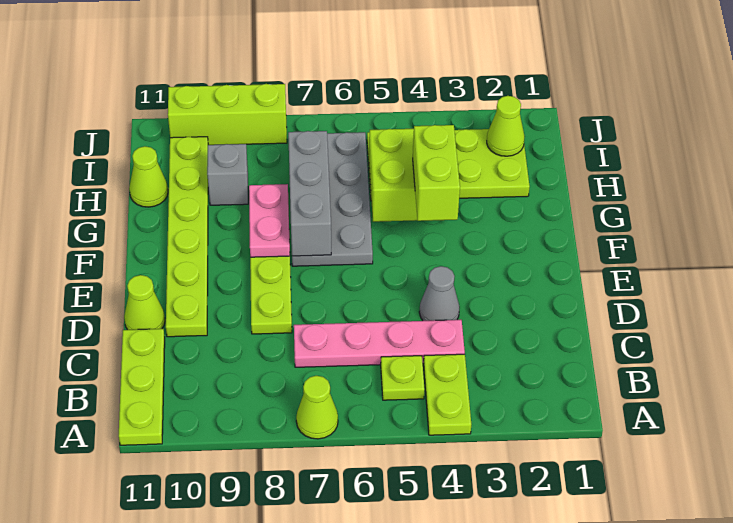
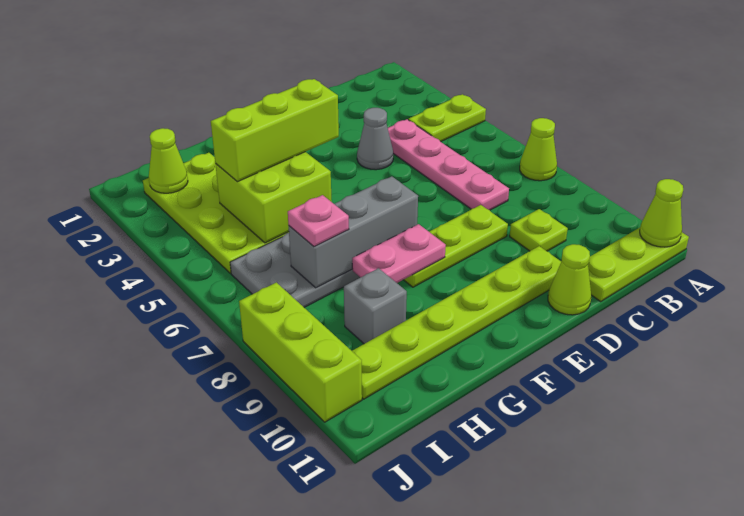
lime plate B5 level 1 -> lime plate C9 level 1
lime brick F4:G4 level 3 -> lime brick F4:H4 level 3
none -> pink plate H7 level 3
lime cone H11 level 1 -> lime cone A11 level 2

